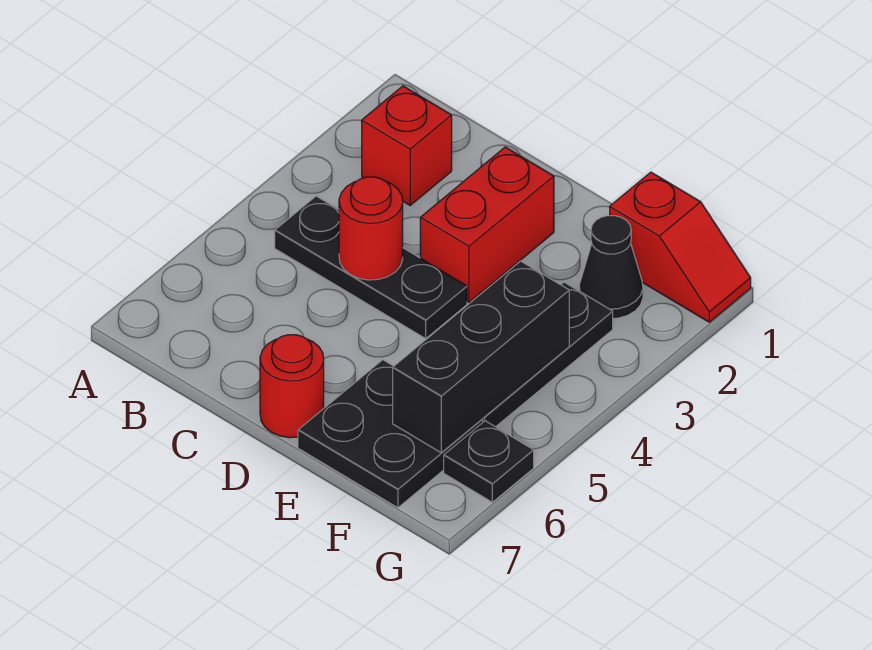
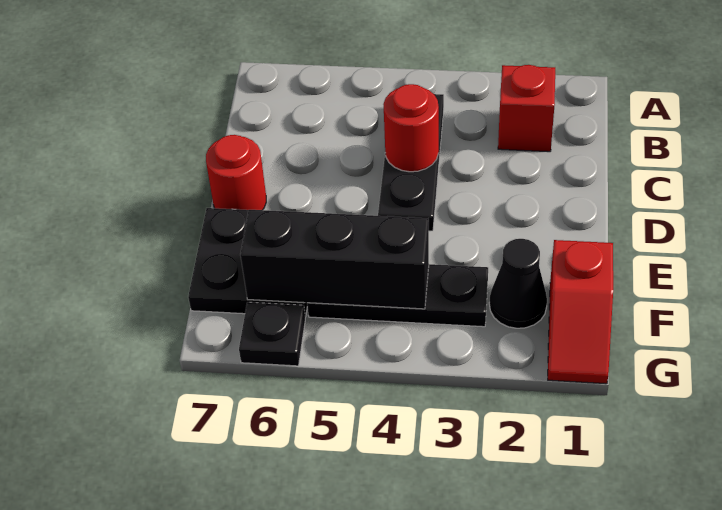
red brick D2:D3 level 1 -> none

